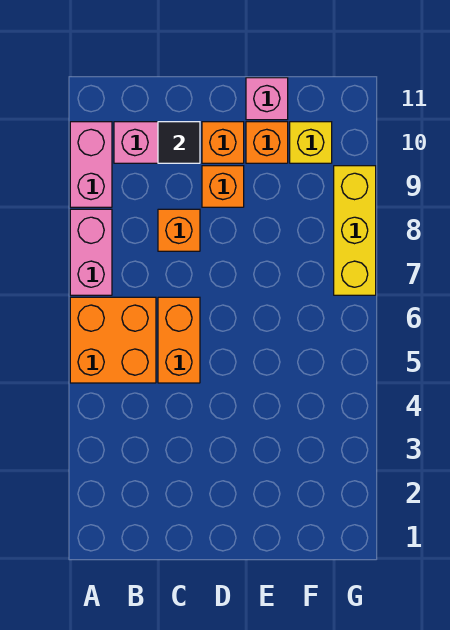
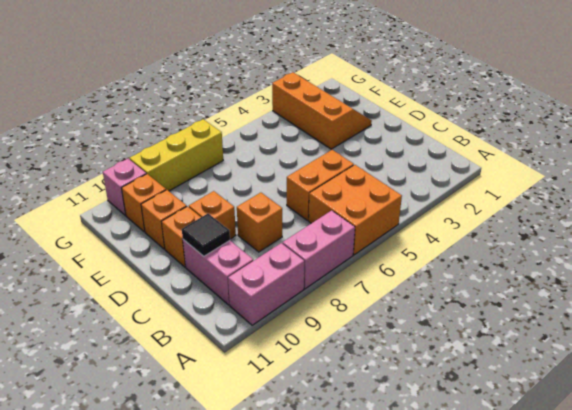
none -> orange slope E2:G3 level 1 top 3
pink brick E11 level 1 -> pink brick G10 level 1
yellow brick F10 level 1 -> orange brick F10 level 1

